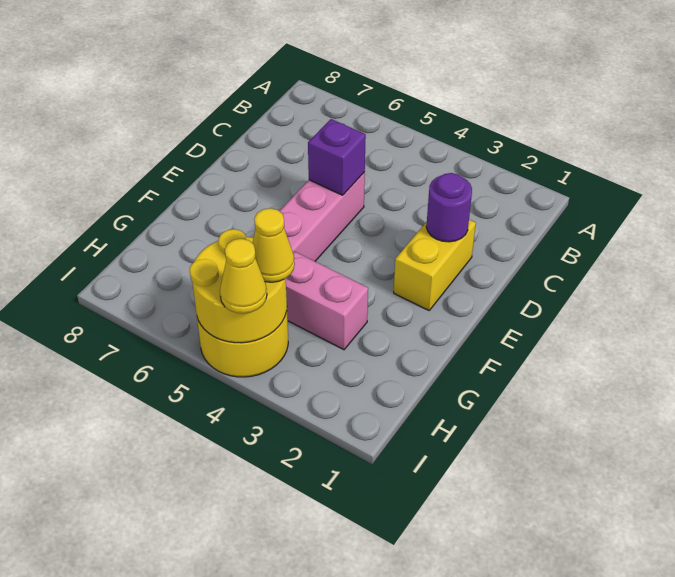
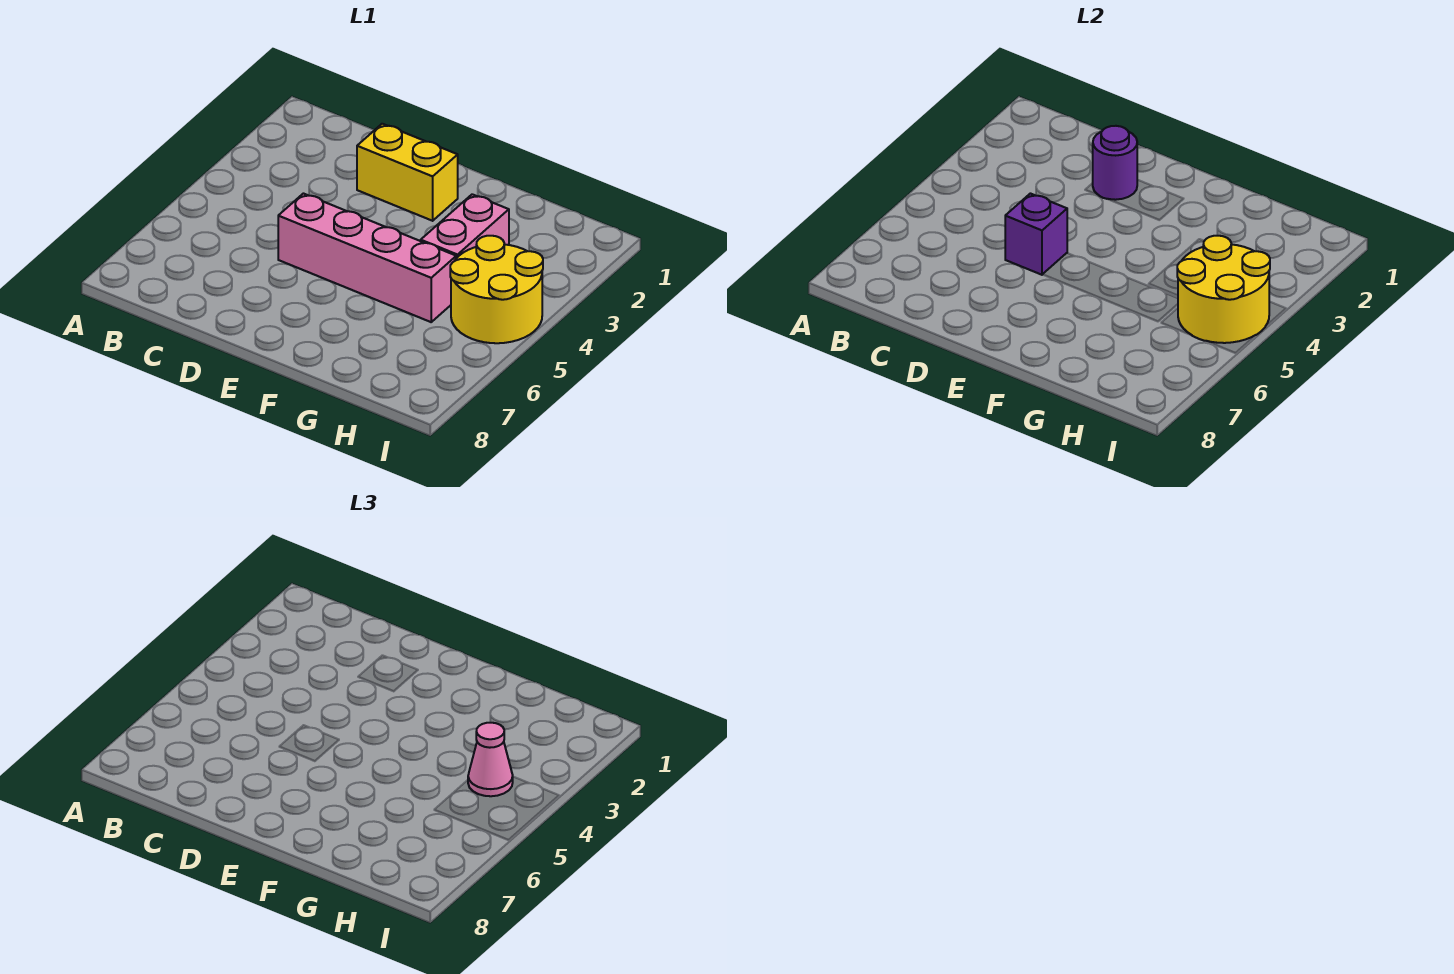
yellow cone H4 level 3 -> pink cone H4 level 3
yellow cone I4 level 3 -> none

